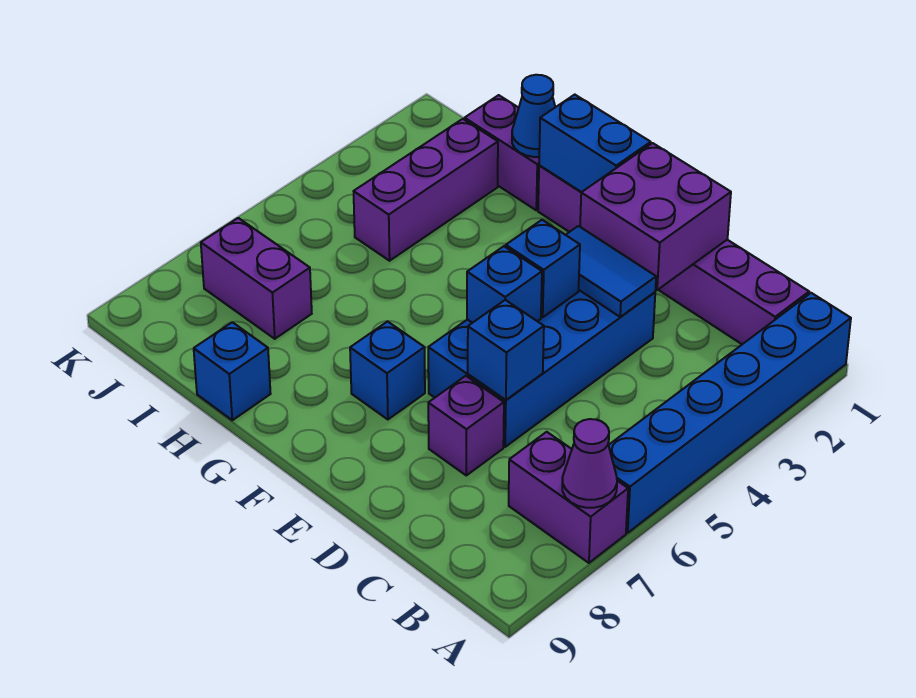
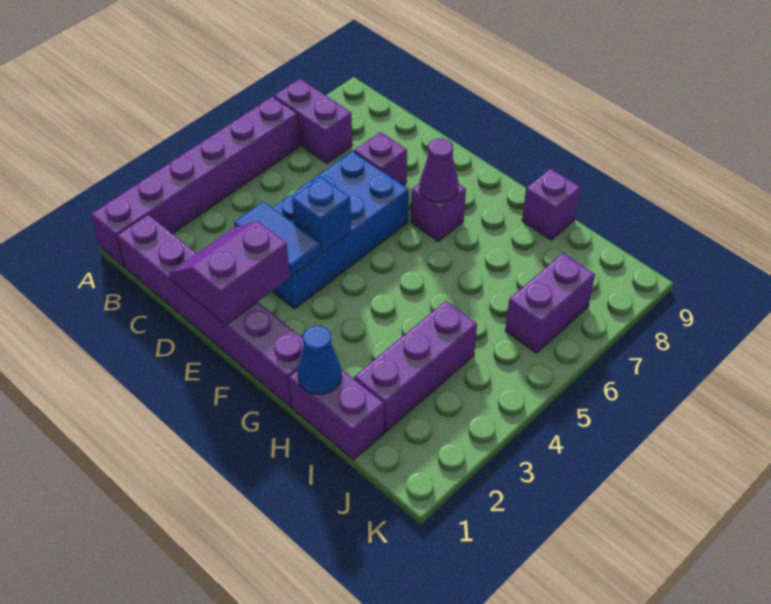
blue brick A1:A6 level 1 -> purple brick A1:A6 level 1
purple cone A7 level 2 -> purple cone F7 level 2
purple brick D1:E2 level 2 -> purple slope D1:E2 level 2 top E
blue brick D6 level 2 -> none
blue brick E5 level 2 -> none
blue brick F1:G1 level 2 -> none
blue brick F7 level 1 -> purple brick F7 level 1
blue brick H9 level 1 -> purple brick H9 level 1
purple brick I7:J7 level 1 -> purple brick J6:J7 level 1

